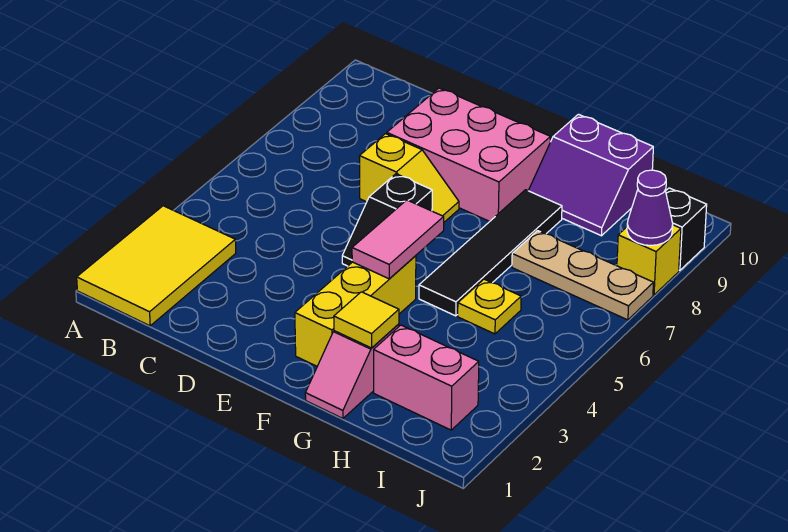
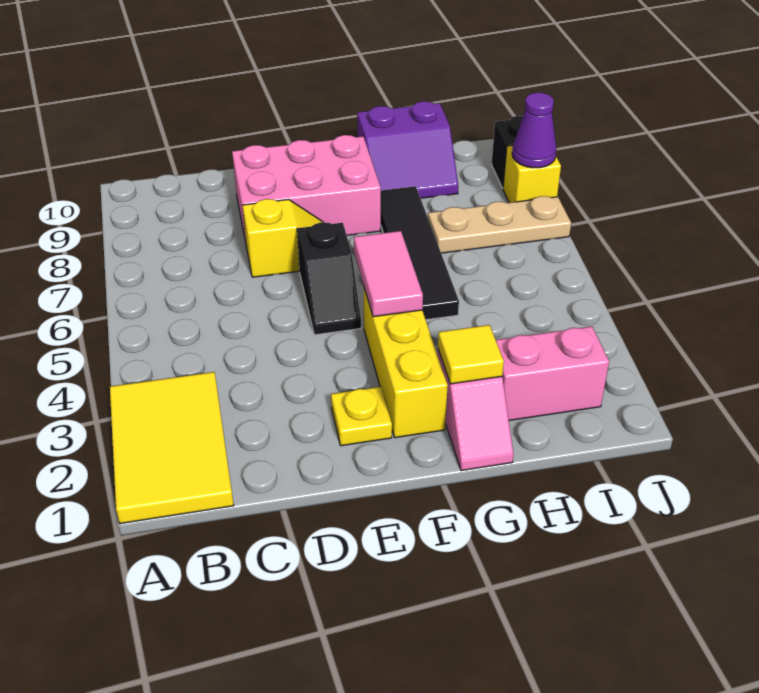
yellow plate H5 level 1 -> yellow plate E2 level 1

